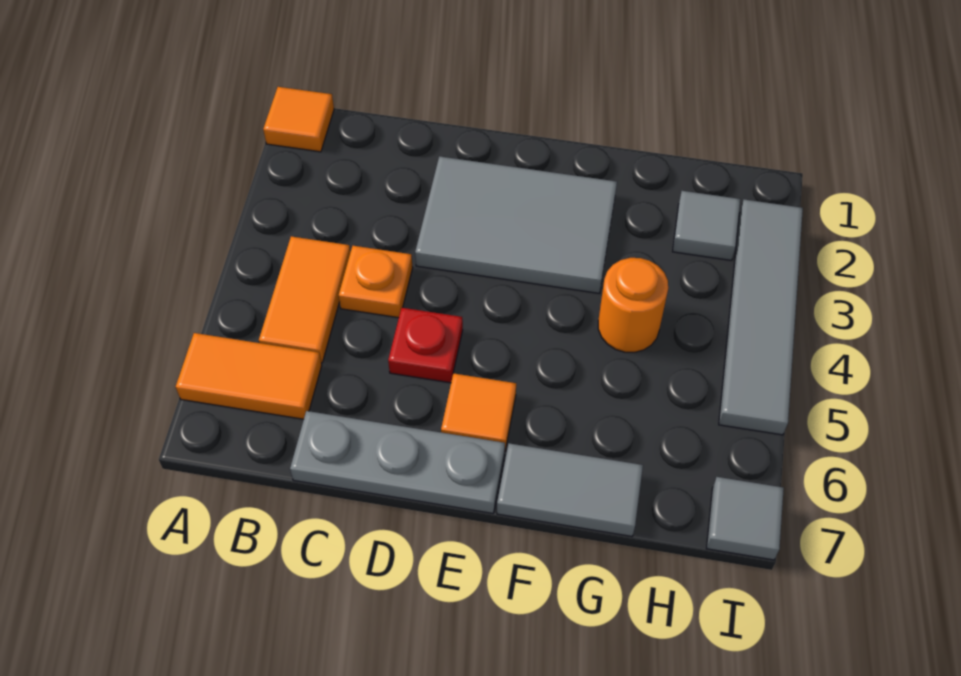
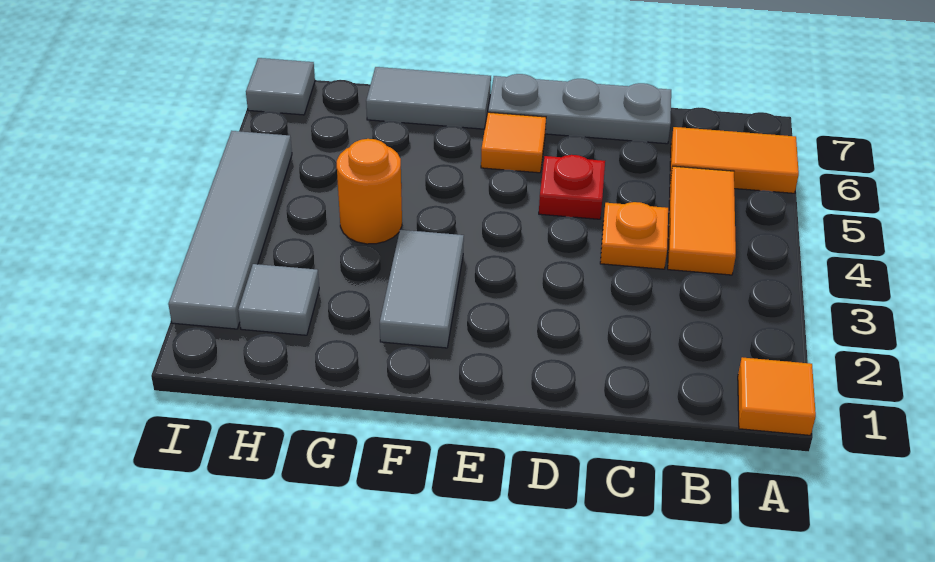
grey tile D2:F3 level 1 -> grey tile F2:F3 level 1

